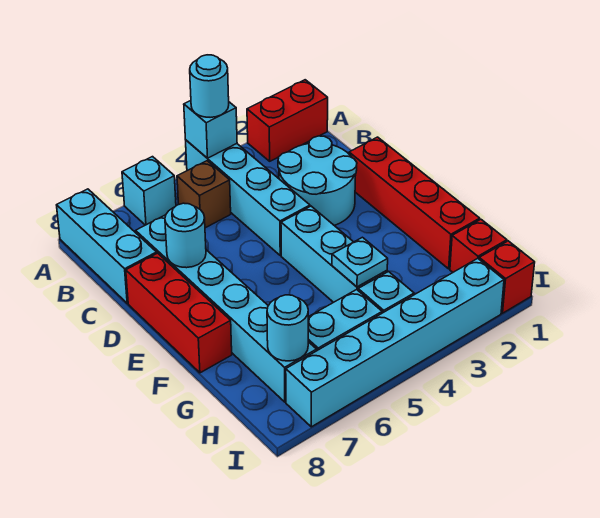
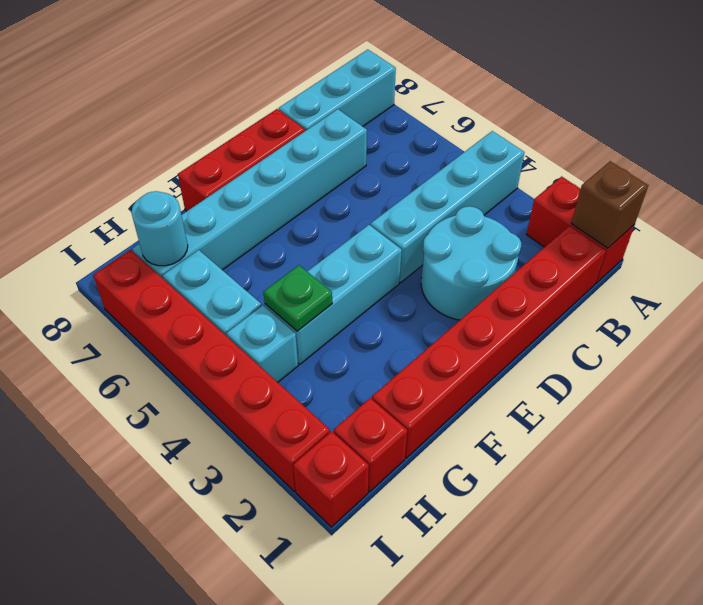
cyan brick A4 level 2 -> none
cyan round brick A4 level 3 -> none
cyan brick A6 level 1 -> none
brown brick B5 level 1 -> brown brick A1 level 2
red brick D1:G1 level 1 -> red brick B1:G1 level 1
cyan round brick D7 level 2 -> none
cyan plate G4 level 2 -> green plate G4 level 2
cyan brick I2:I7 level 1 -> red brick I2:I7 level 1

